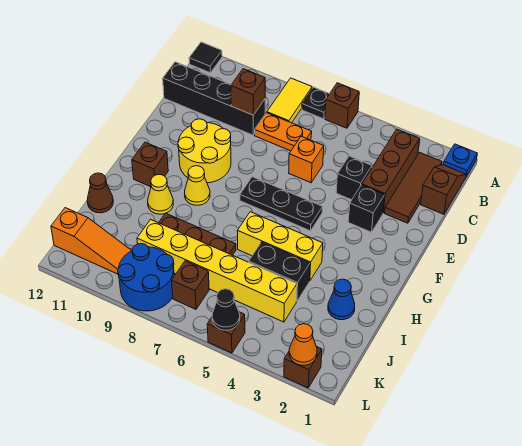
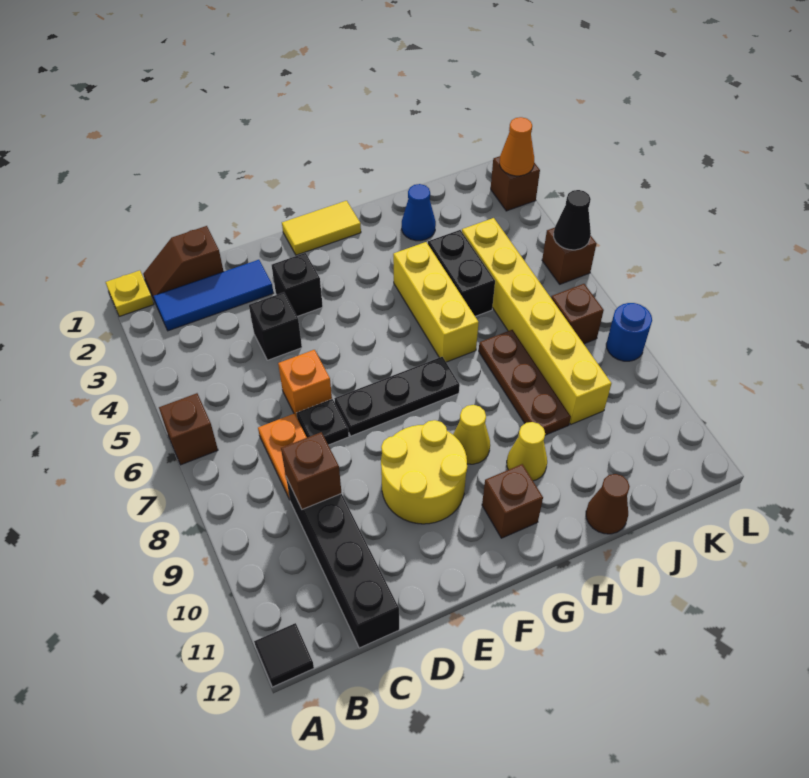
blue plate A1 level 1 -> yellow plate A1 level 1
black plate A7 level 1 -> black plate D7 level 1
yellow tile A8:B8 level 1 -> yellow tile F1:G1 level 1
brown tile B2:D2 level 1 -> blue tile B2:D2 level 1
brown brick B3:D3 level 1 -> none
black plate F5:F7 level 1 -> black plate E7:G7 level 1
blue round brick K8:L9 level 1 -> blue round brick L8 level 1
orange slope K10:K12 level 1 top 12 -> none

